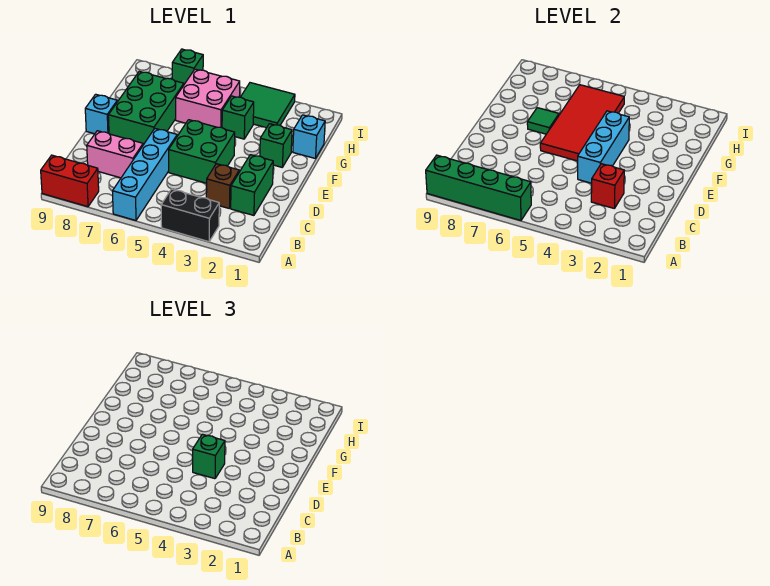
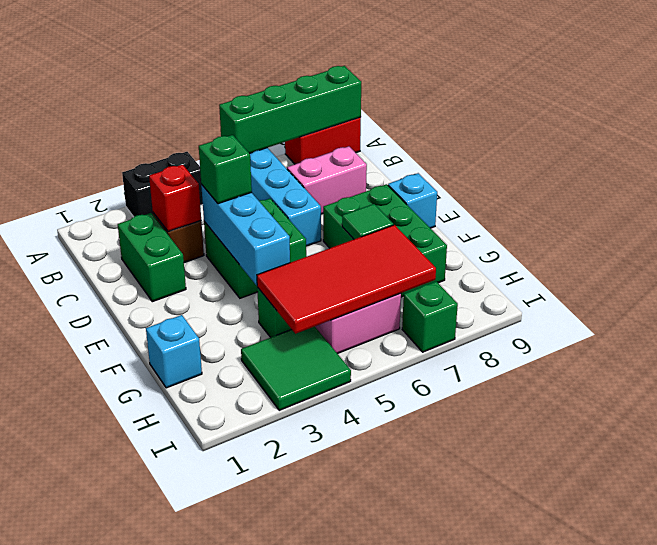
red tile E5:H6 level 2 -> red tile G4:H7 level 2
green brick F2 level 1 -> none

